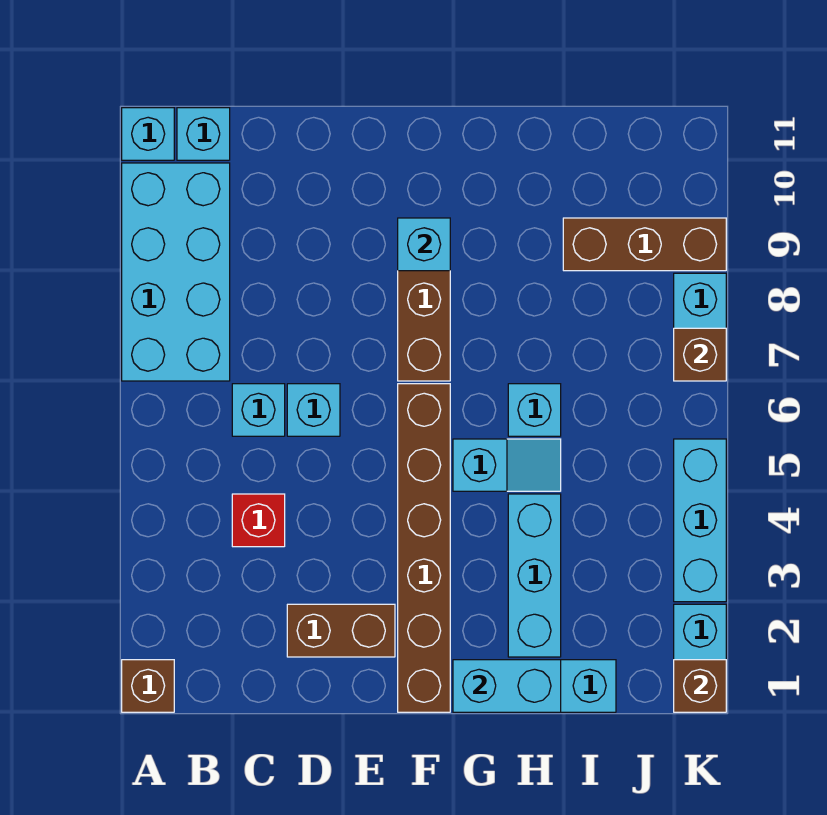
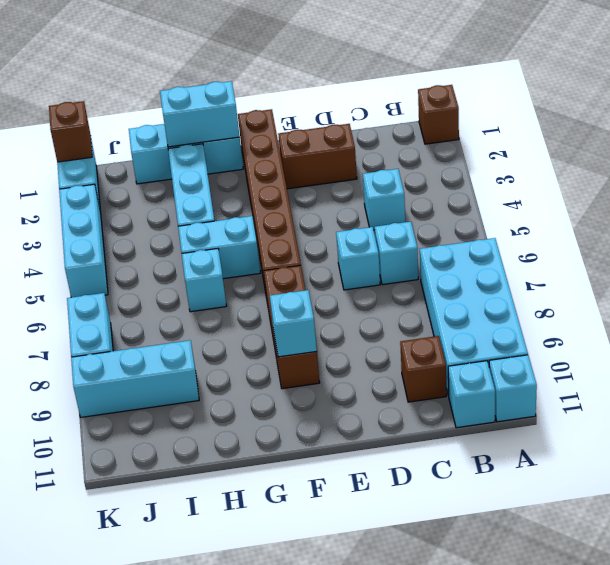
red brick C4 level 1 -> cyan brick C4 level 1
cyan slope G5:H5 level 1 top G -> cyan brick G5:H5 level 1
brown brick I9:K9 level 1 -> cyan brick I9:K9 level 1
brown brick K7 level 2 -> brown brick C10 level 1

